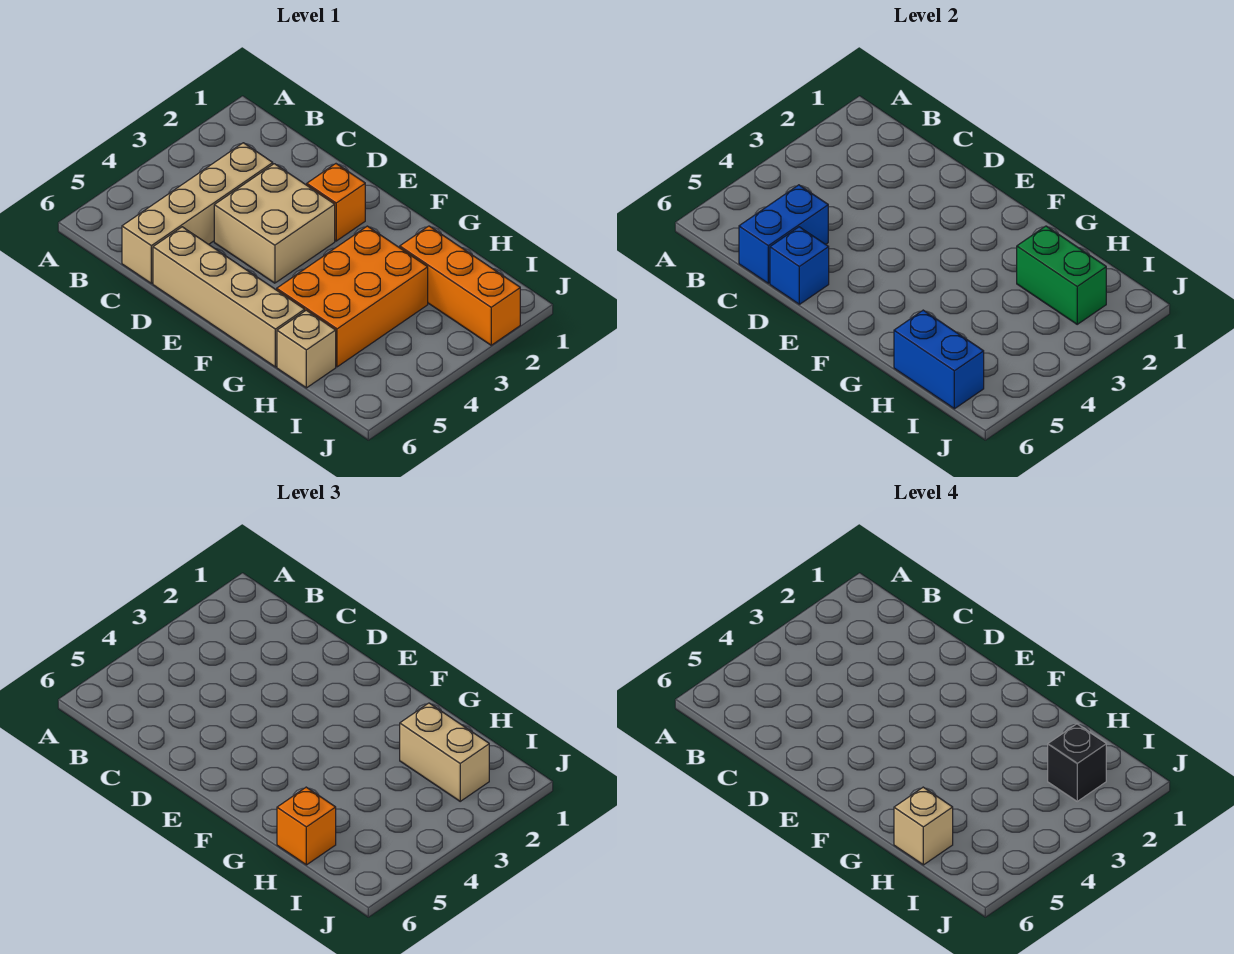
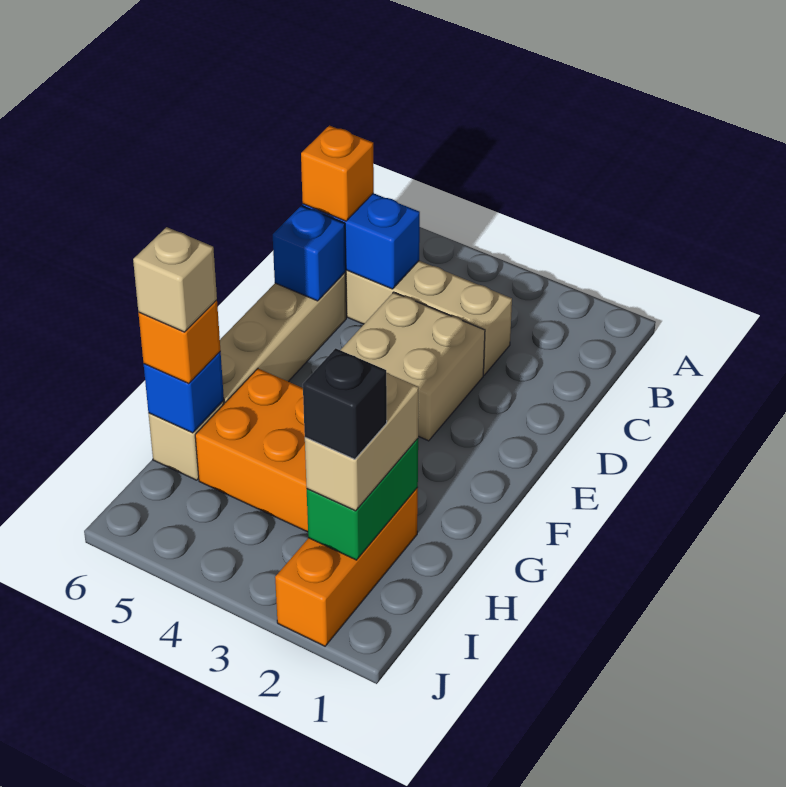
orange brick E2 level 1 -> orange brick C6 level 3
blue brick H6:I6 level 2 -> blue brick H6 level 2

